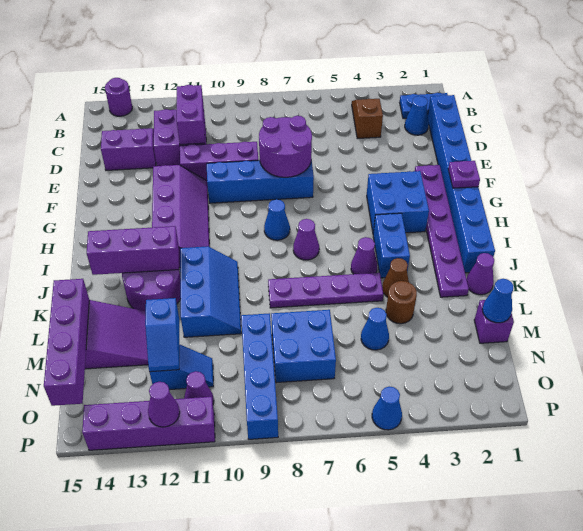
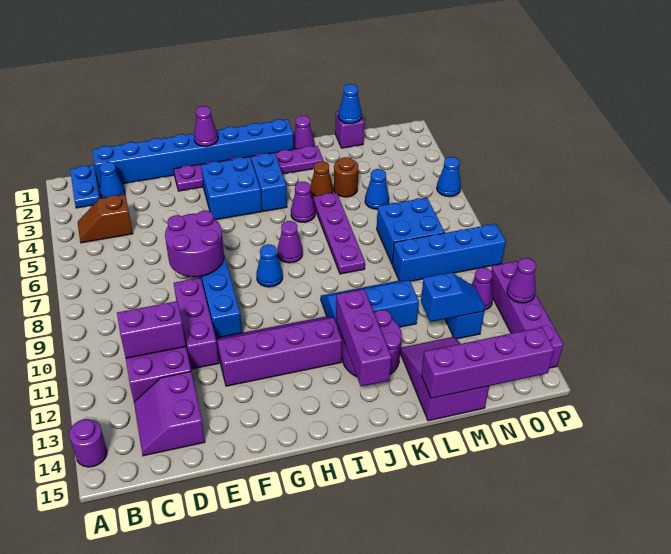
purple plate G1 level 2 -> purple cone G1 level 2
blue brick I4:J4 level 1 -> blue brick I3:I4 level 1

